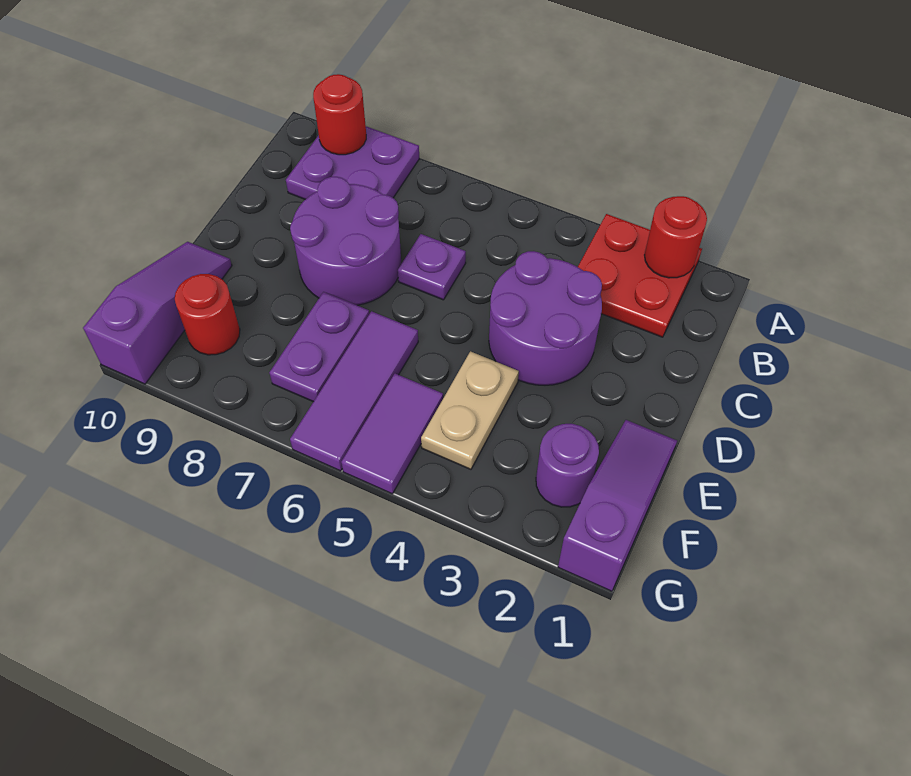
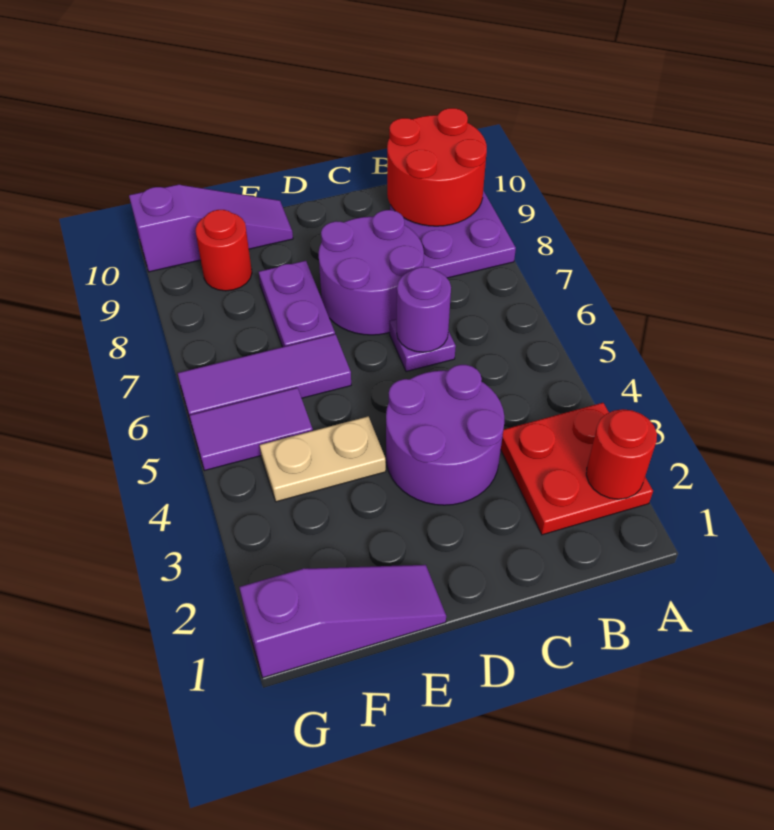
red round brick A9 level 2 -> red round brick A9:B10 level 2
purple plate E7:F7 level 1 -> purple plate E7:E8 level 1
purple round brick F2 level 1 -> purple round brick C6 level 2

